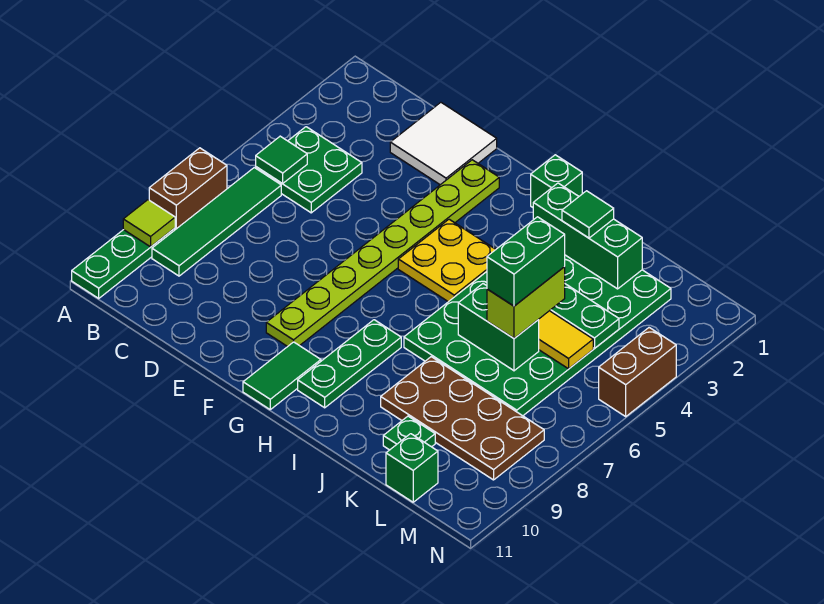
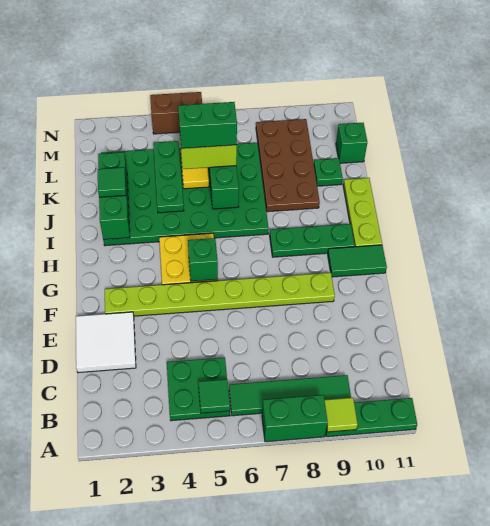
brown brick A7:A8 level 1 -> green brick A7:A8 level 1
green brick H1 level 1 -> green brick G5 level 2
none -> lime plate H11:J11 level 1

